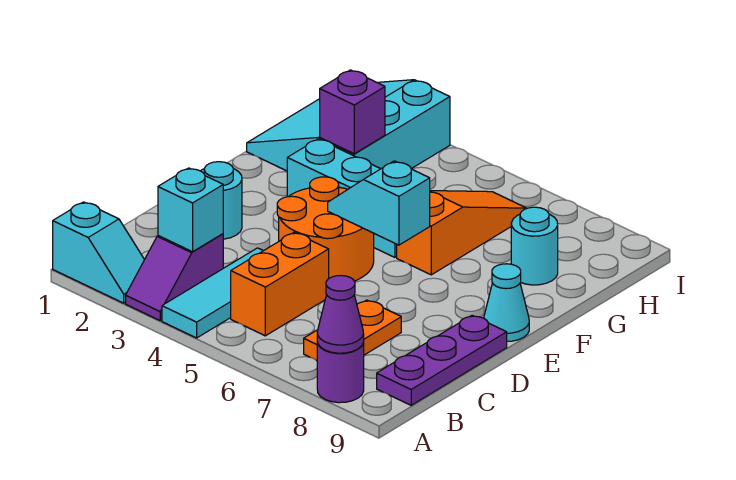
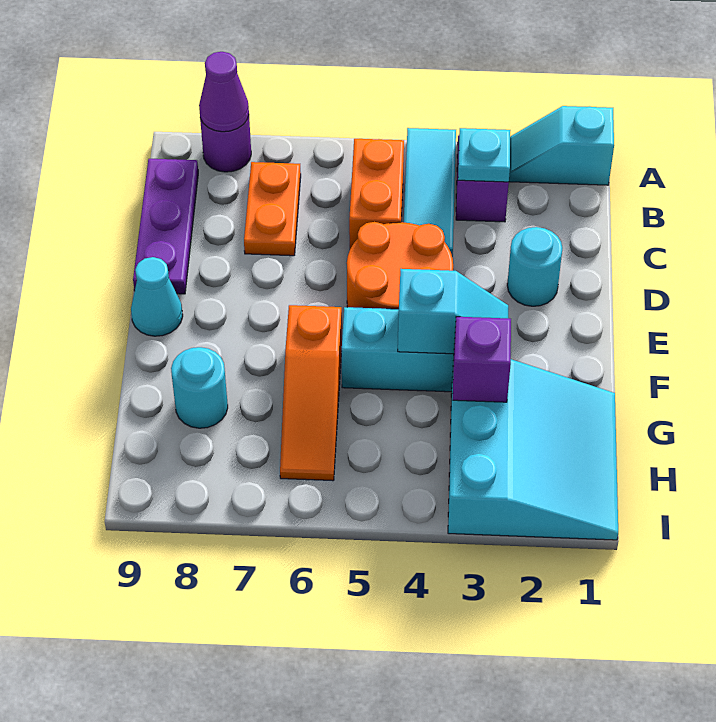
cyan brick B3 level 2 -> cyan plate B3 level 2
cyan slope E5:E6 level 2 top 6 -> cyan slope F3:F4 level 2 top 4

